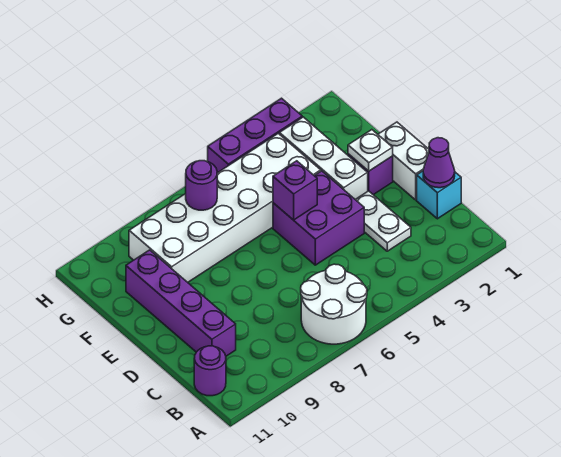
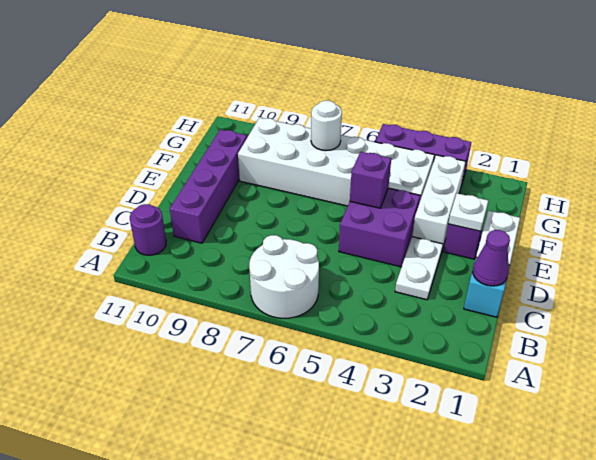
purple round brick G7 level 2 -> white round brick G7 level 2

